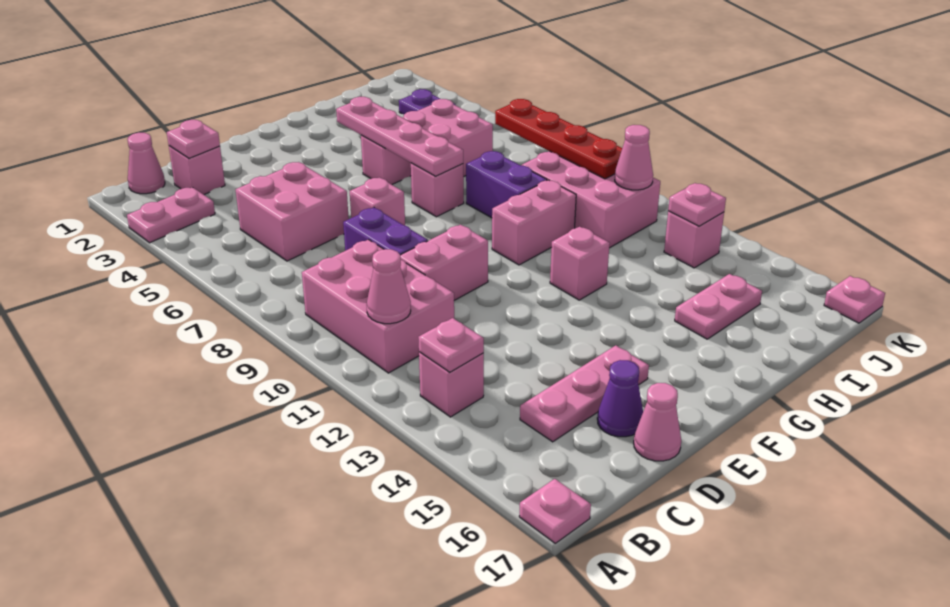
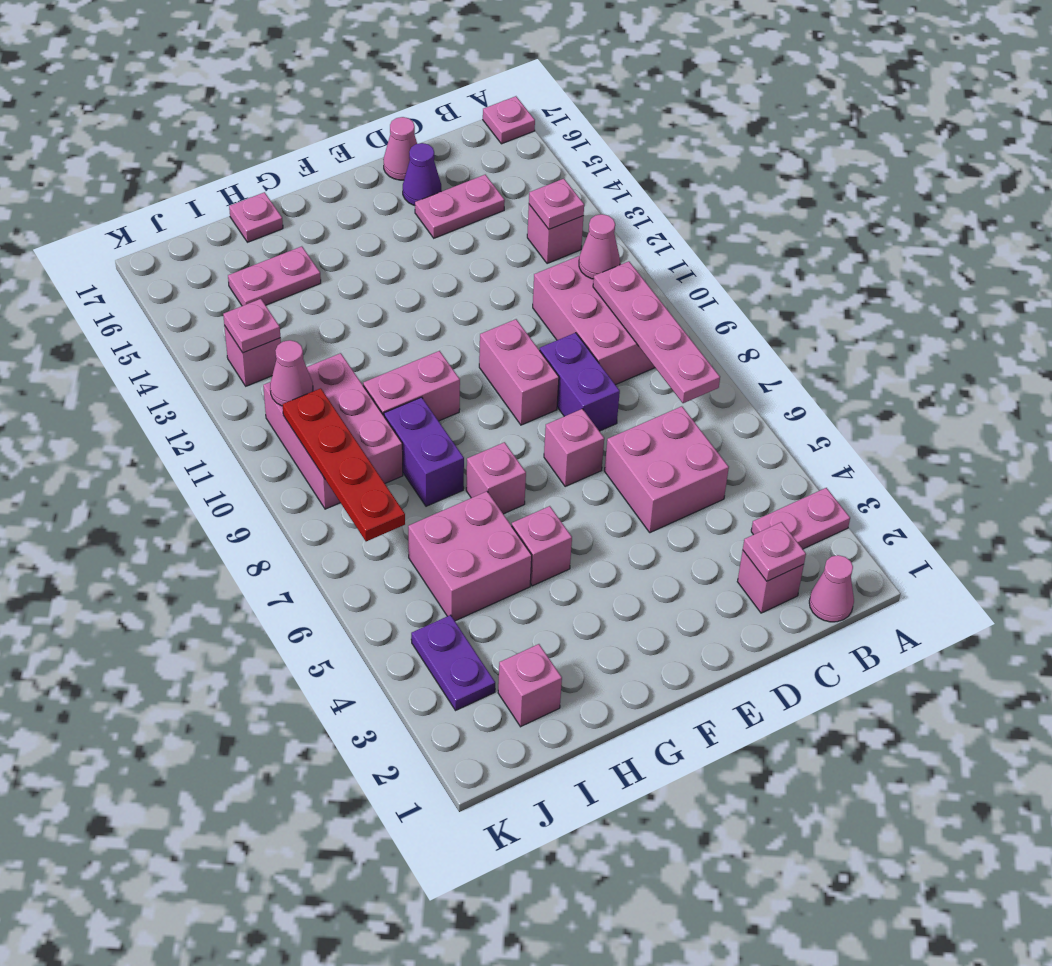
pink plate C15:E15 level 1 -> pink plate C15:D15 level 1
pink brick D10:E10 level 1 -> pink brick E9:E10 level 1
pink plate G4:G7 level 2 -> pink plate B7:B10 level 2
pink brick G12 level 1 -> pink brick I2 level 1
pink plate K17 level 1 -> pink plate H17 level 1

